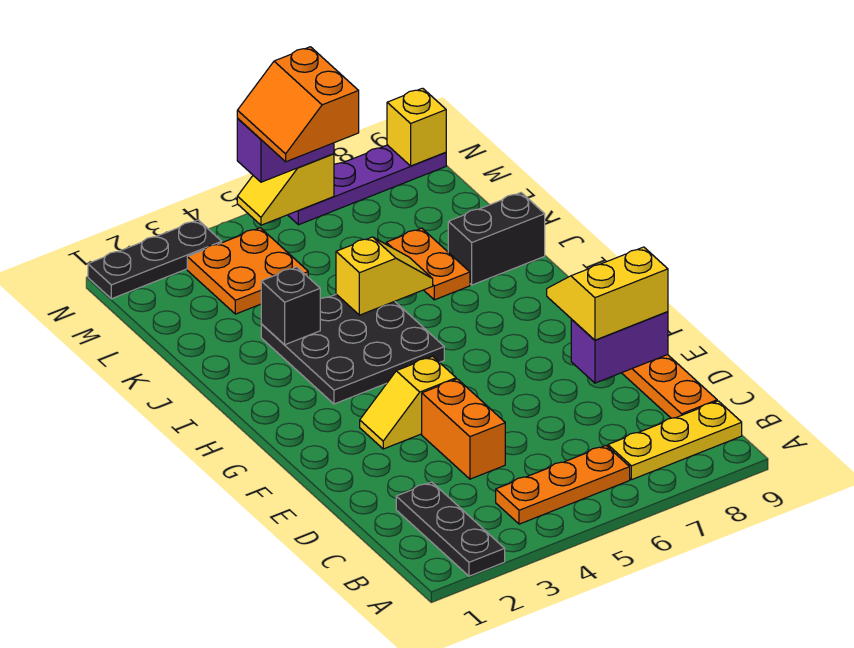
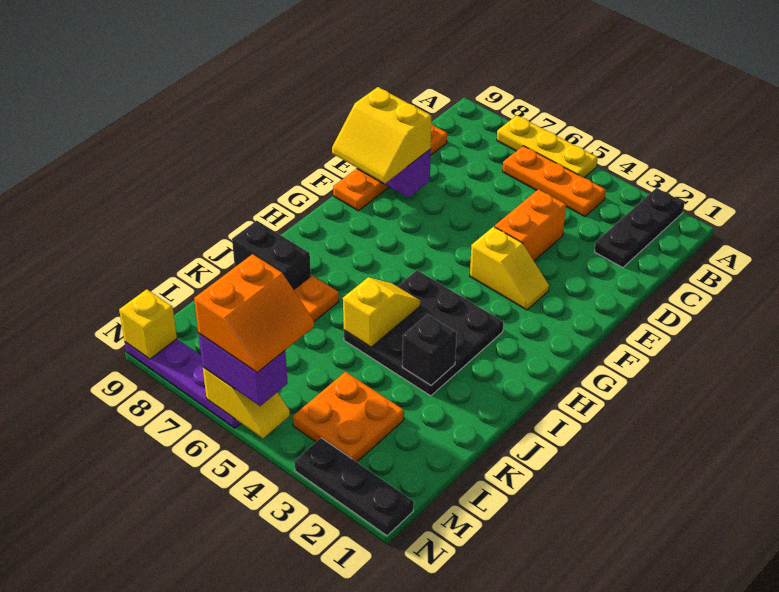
yellow plate B7:B9 level 1 -> yellow plate A5:A7 level 1
yellow slope J5:J6 level 2 top 5 -> yellow slope I5:J5 level 2 top J

